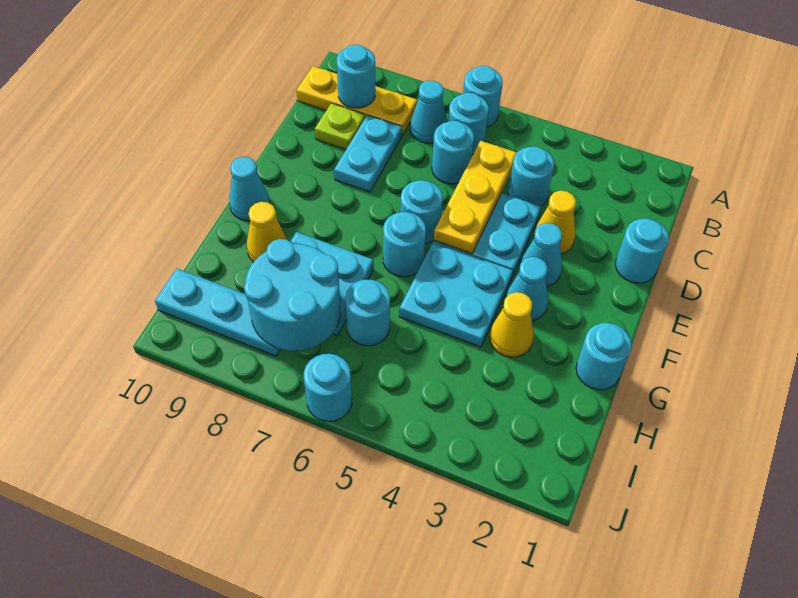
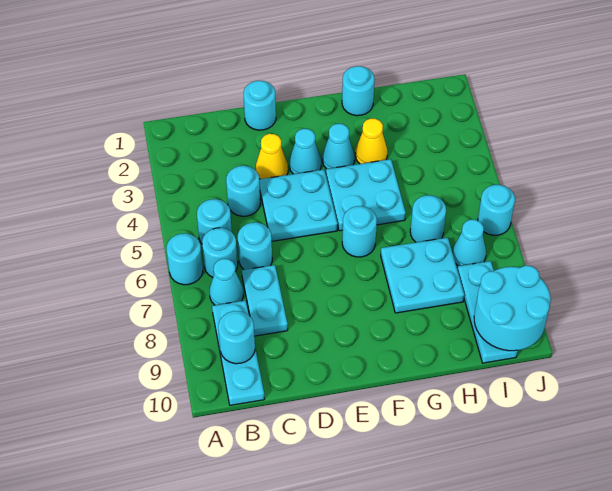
yellow plate B8:B10 level 1 -> cyan plate B8:B10 level 1
yellow plate C5:E5 level 2 -> none
cyan plate C8:D8 level 1 -> cyan plate C7:C8 level 1
lime plate C9 level 1 -> none
cyan round brick E6 level 1 -> cyan round brick B5 level 1
cyan cone F10 level 1 -> cyan cone I7 level 1
yellow cone G9 level 1 -> none
cyan round brick H7:I8 level 2 -> cyan round brick I9:J10 level 2

